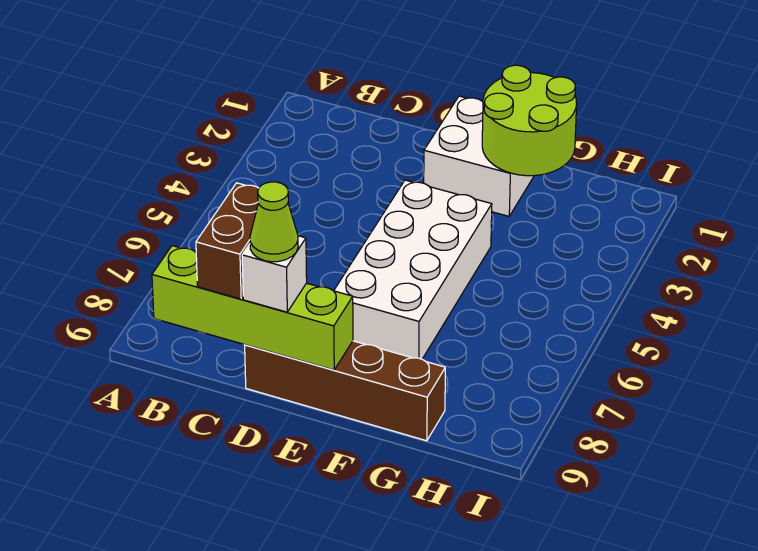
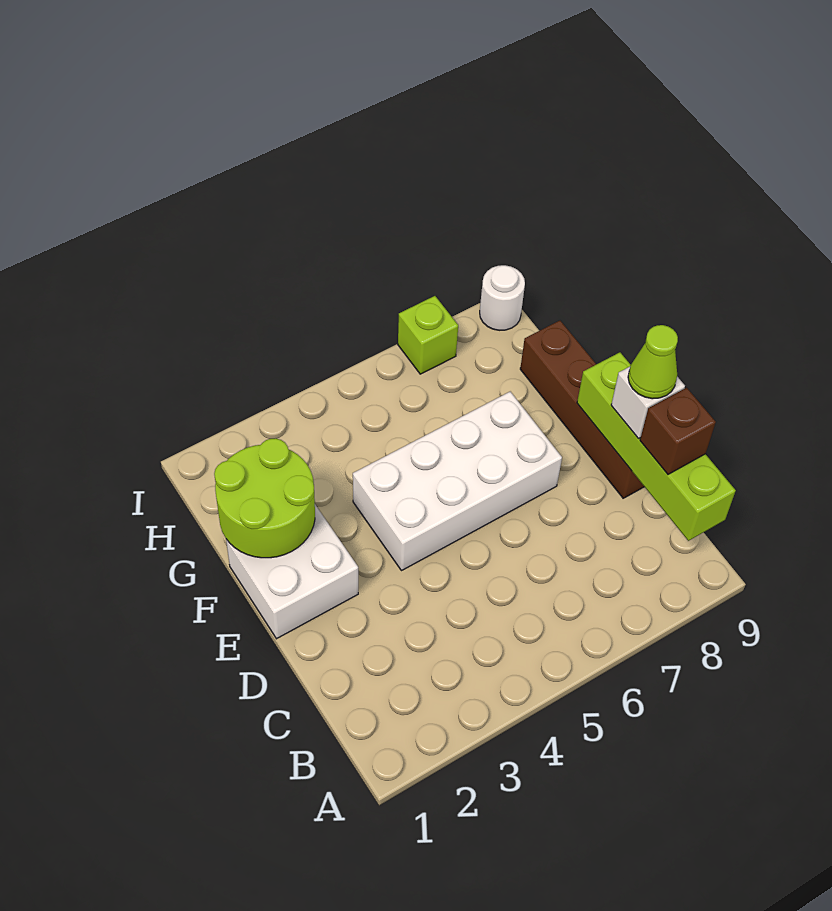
brown brick C8:C9 level 3 -> brown brick C9 level 3
none -> lime brick I7 level 1
none -> white round brick I9 level 1

